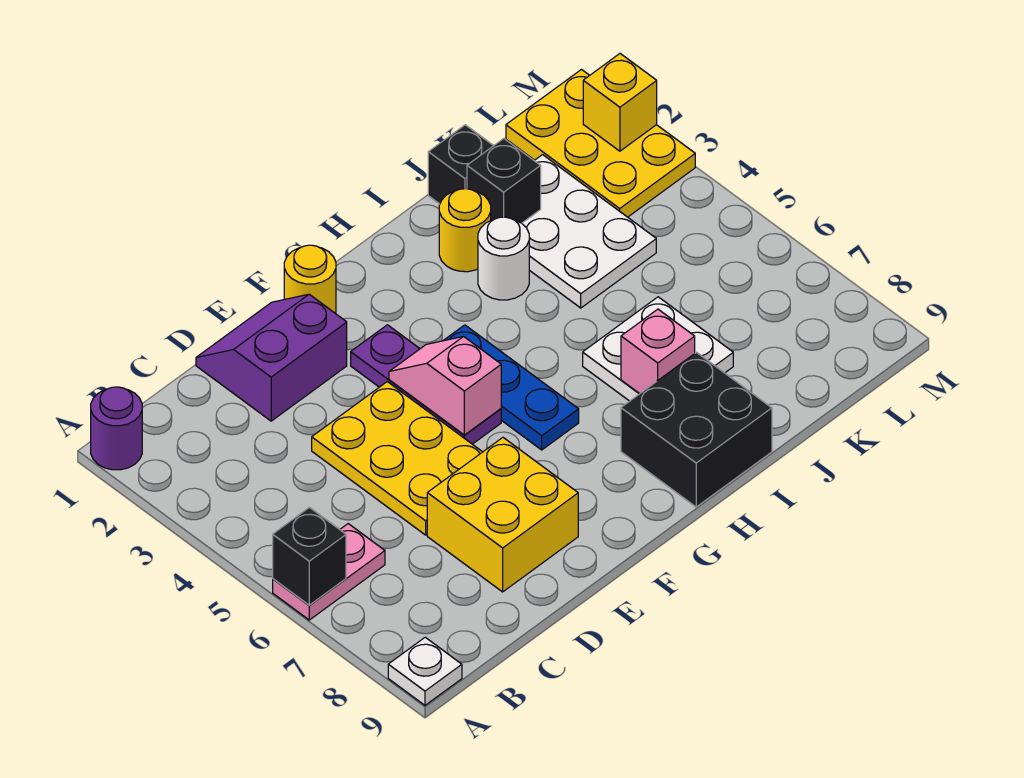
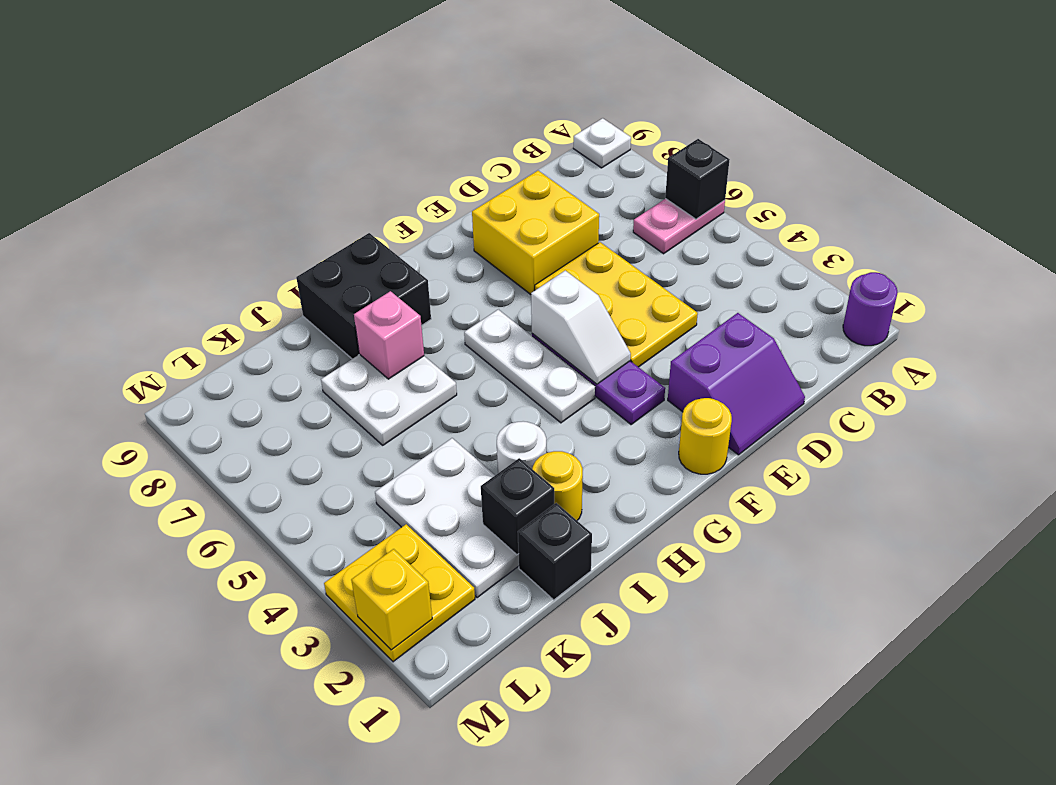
pink slope F4:F5 level 2 top 5 -> white slope F4:F5 level 2 top 5
blue plate G4:G6 level 1 -> white plate G4:G6 level 1
yellow plate L1:M3 level 1 -> yellow plate L2:M3 level 1

